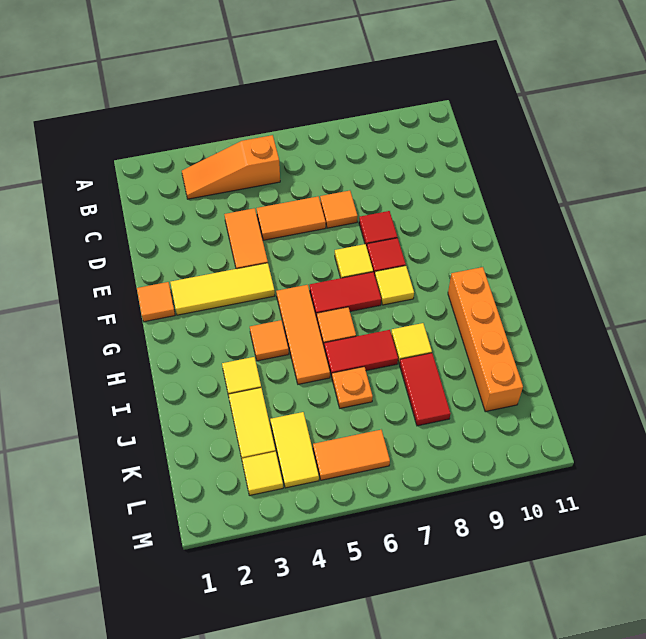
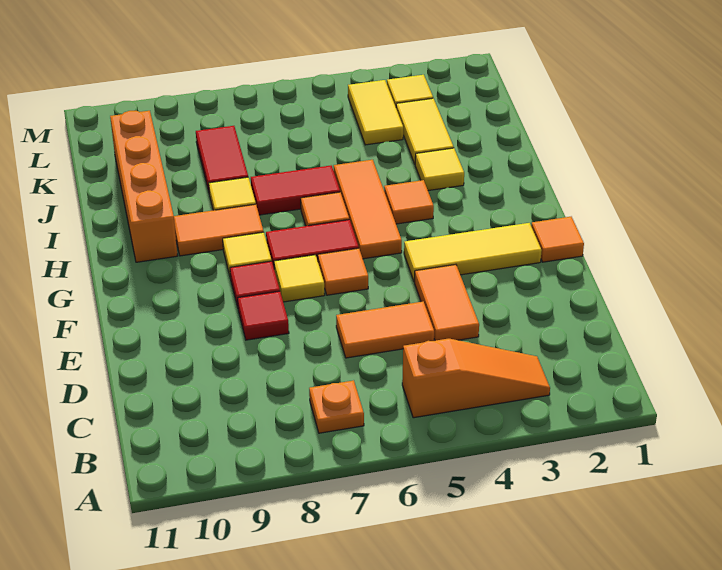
orange tile D7 level 1 -> orange tile F6 level 1
orange plate J6 level 1 -> orange plate B7 level 1
orange tile L5:L6 level 1 -> orange tile H8:H9 level 1

